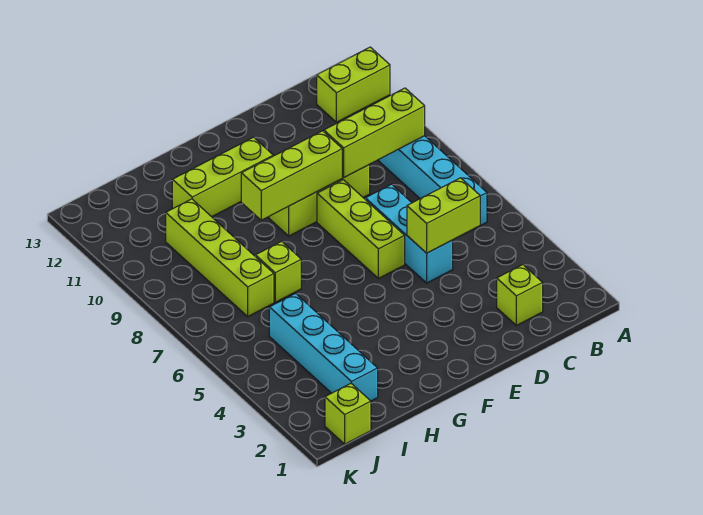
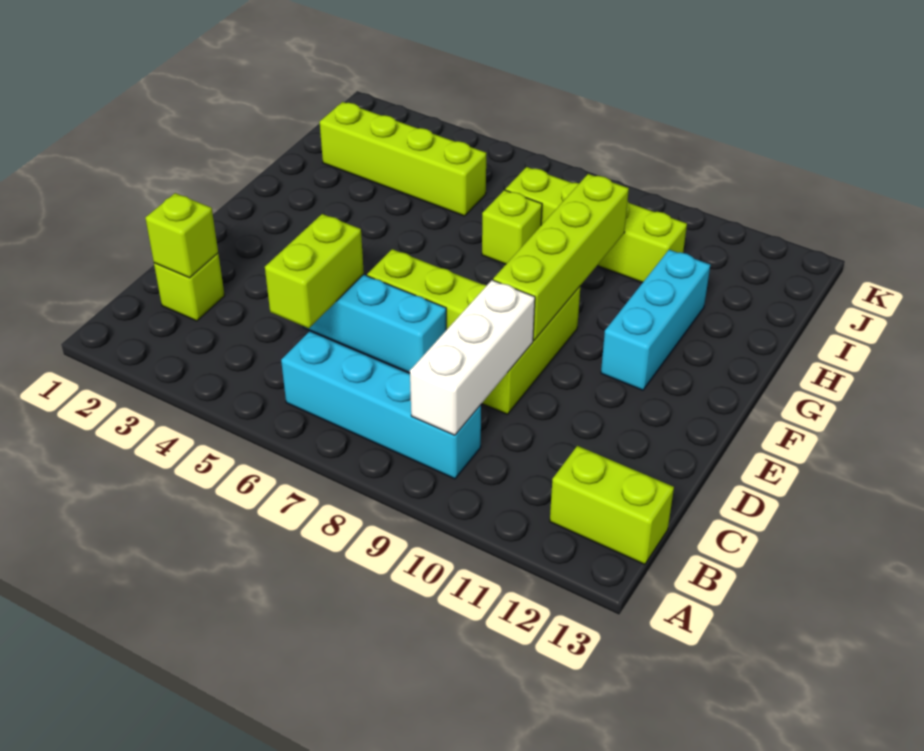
lime brick A12:B12 level 1 -> lime brick B12:B13 level 1
lime brick B9:D9 level 2 -> white brick B9:D9 level 2
lime brick E9:G9 level 2 -> lime brick E9:H9 level 2
lime brick F11:H11 level 1 -> cyan brick F11:H11 level 1
cyan brick I2:I5 level 1 -> lime brick I2:I5 level 1
lime brick J1 level 1 -> lime brick C2 level 2

